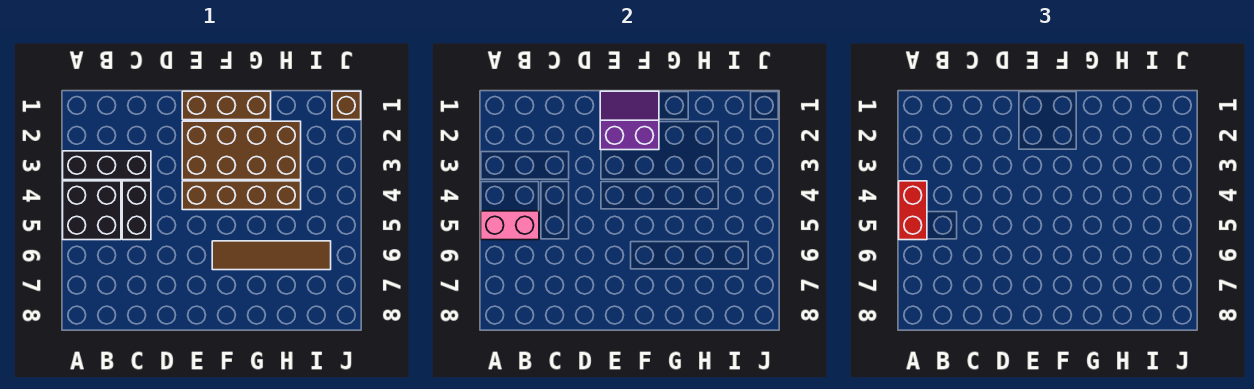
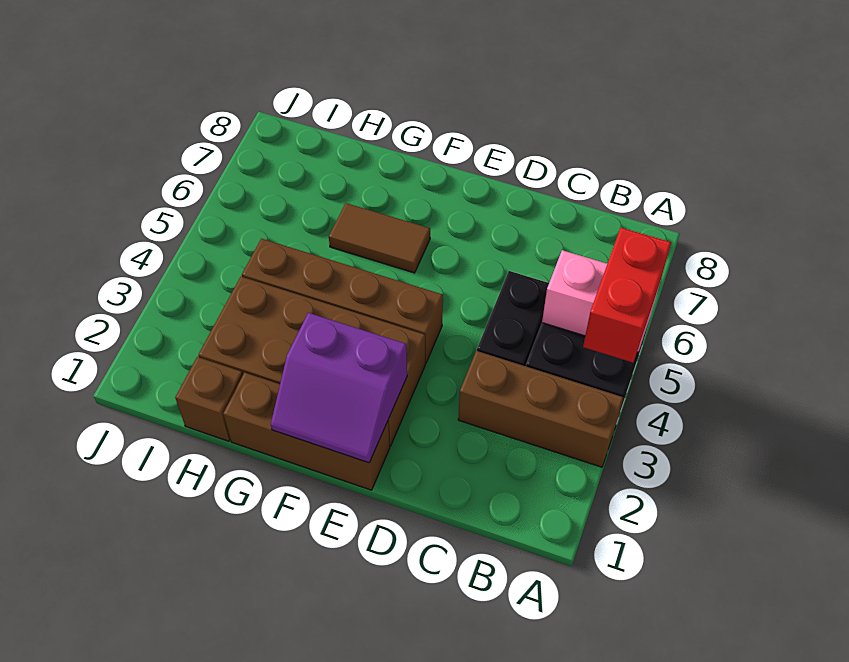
black brick A3:C3 level 1 -> brown brick A3:C3 level 1
brown tile F6:I6 level 1 -> brown tile F6:G6 level 1
brown brick J1 level 1 -> brown brick H1 level 1

